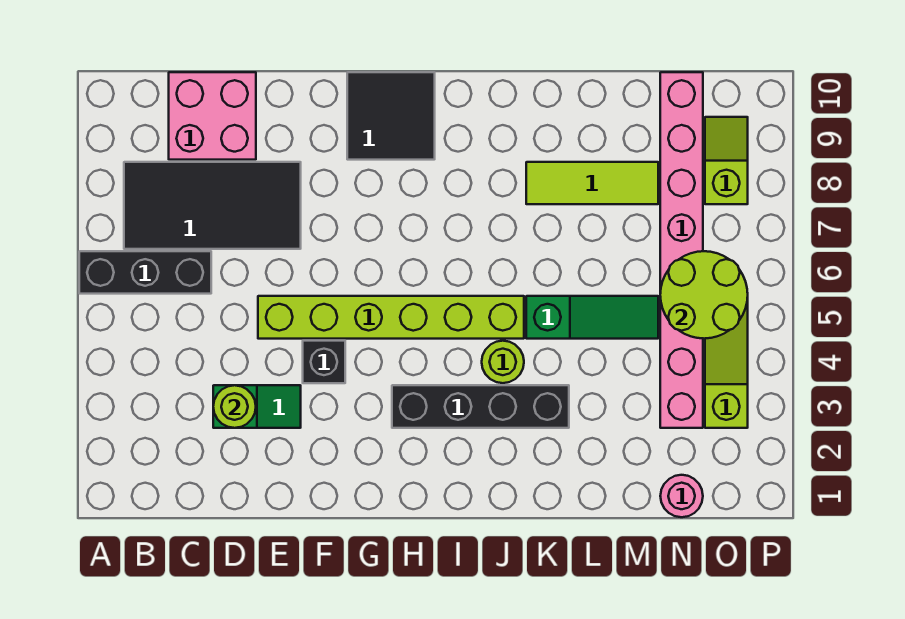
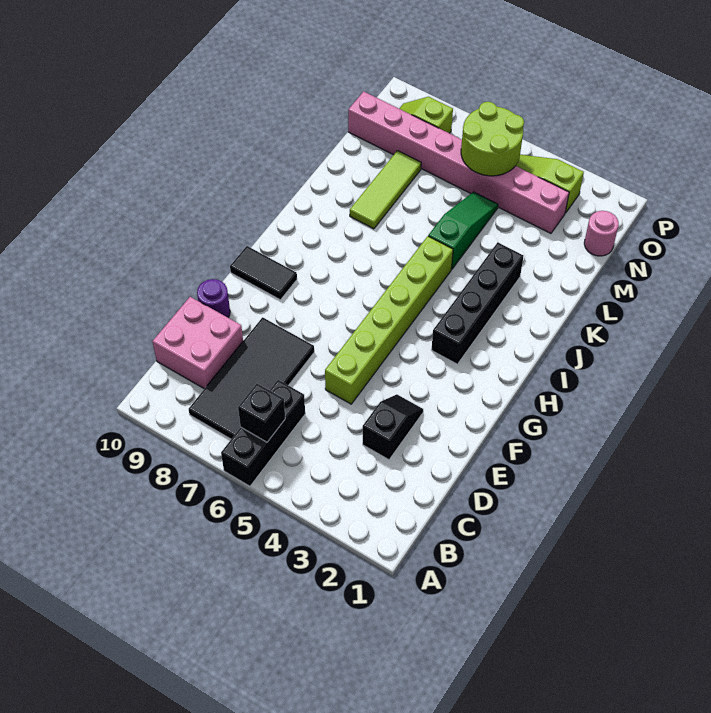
green slope D3:E3 level 1 top D -> black slope D3:E3 level 1 top D
lime round brick D3 level 2 -> none
none -> purple round brick E10 level 1
black brick F4 level 1 -> black brick B6 level 2
black tile G9:H10 level 1 -> black tile G9:G10 level 1
lime round brick J4 level 1 -> none

